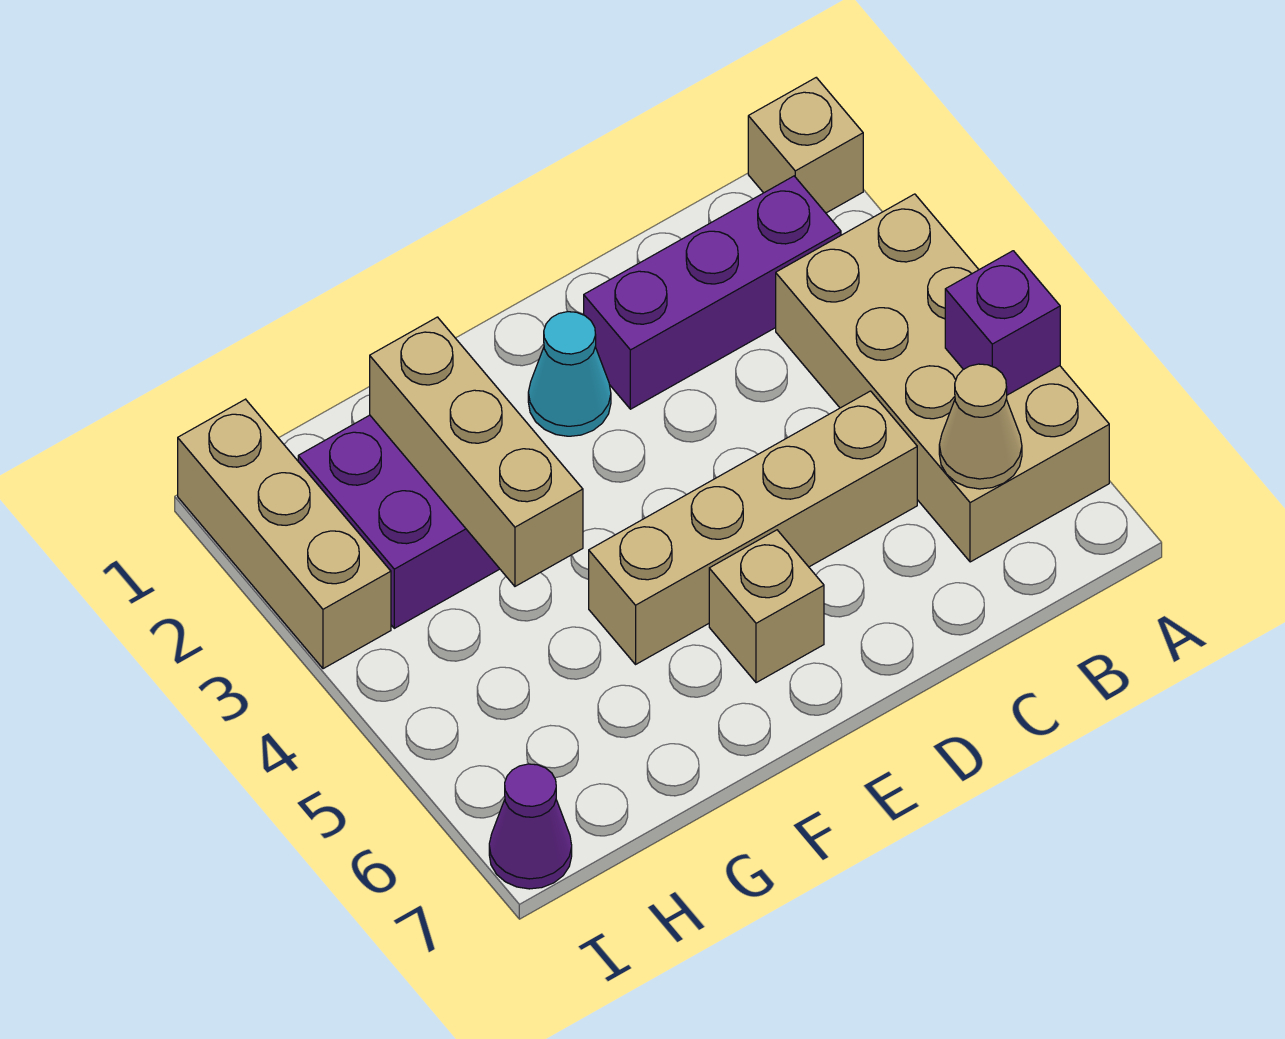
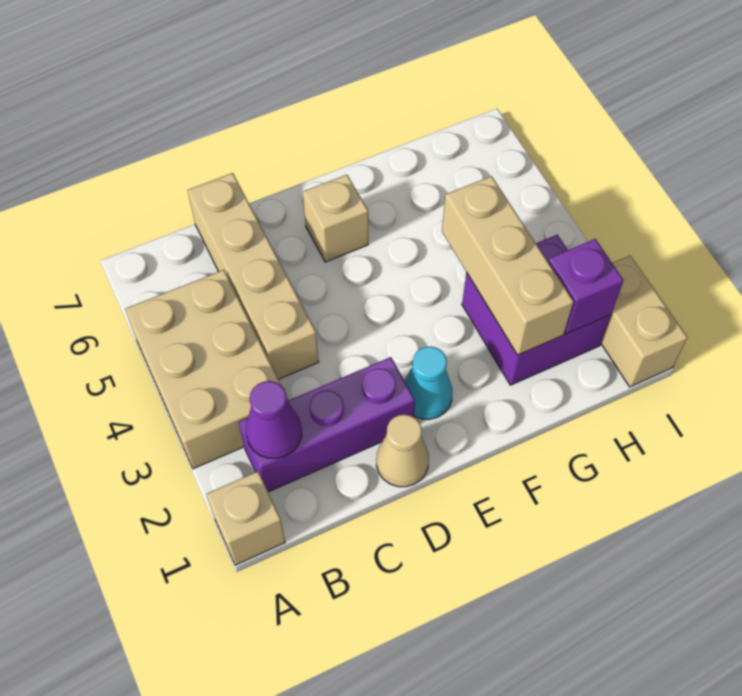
tan brick A3:B6 level 1 -> tan brick A3:B5 level 1
purple brick A5 level 2 -> purple brick H2 level 2
tan cone B6 level 2 -> tan cone D1 level 1
tan brick C5:F5 level 1 -> tan brick C4:C7 level 1
tan brick I1:I3 level 1 -> tan brick I1:I2 level 1
purple cone I7 level 1 -> purple cone B2 level 2

